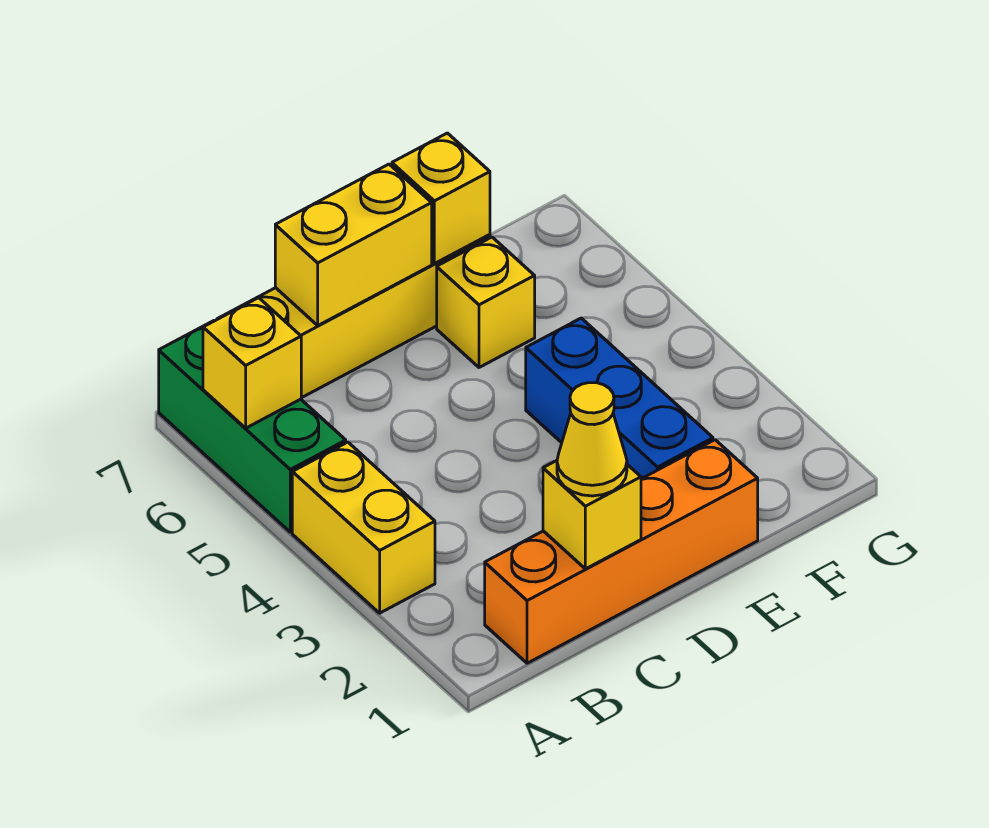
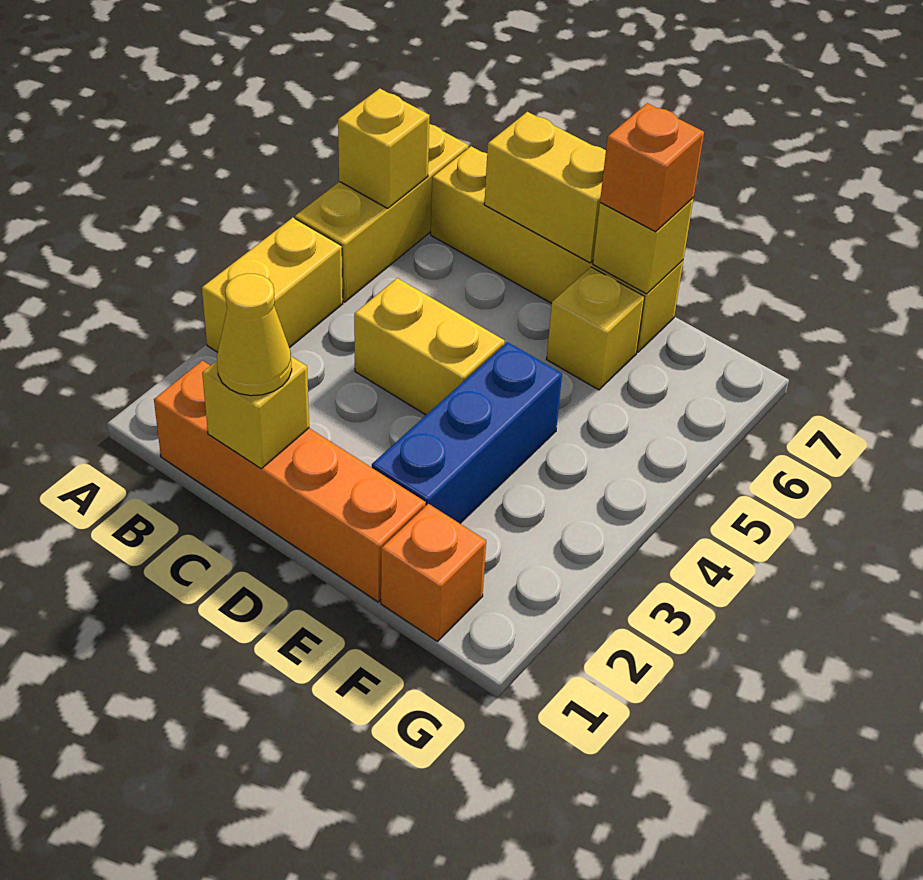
green brick A5:A7 level 1 -> yellow brick A5:A7 level 1
none -> yellow brick C4:D4 level 1
none -> orange brick E7 level 3
none -> orange brick F1 level 1

